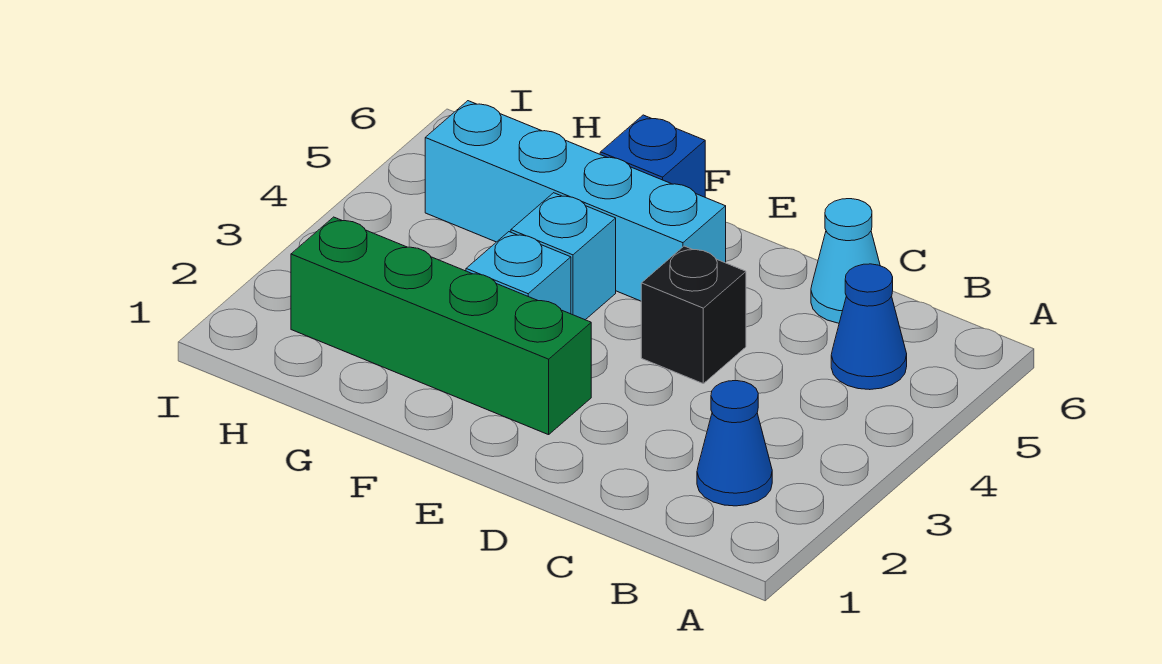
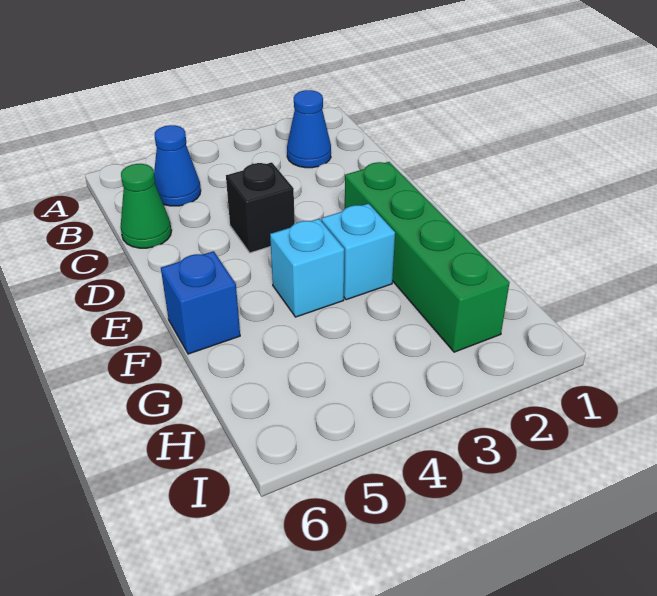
cyan cone C6 level 1 -> green cone C6 level 1
cyan brick E5:H5 level 1 -> none

